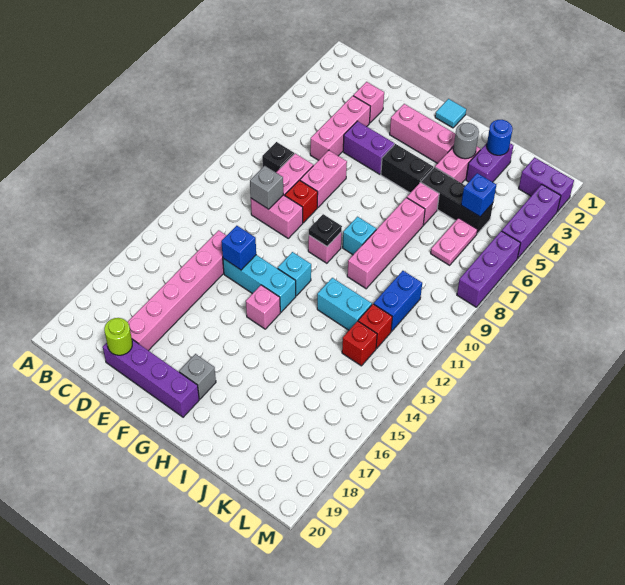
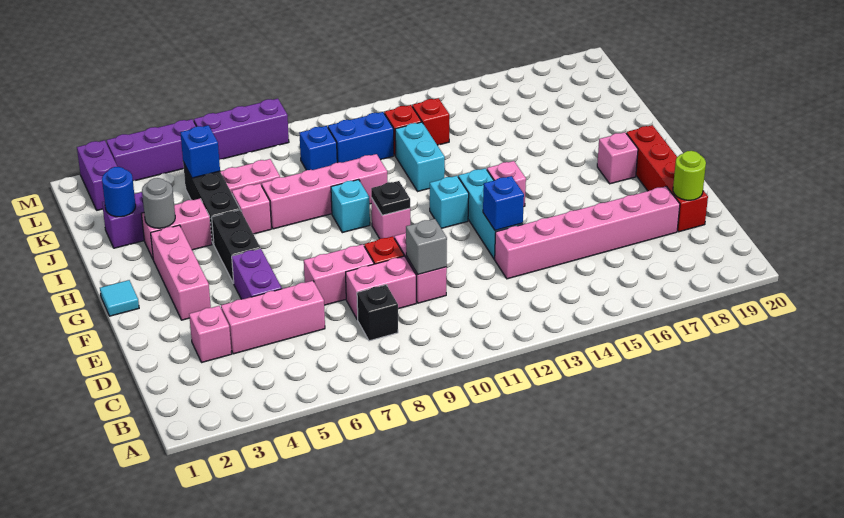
purple brick D19:G19 level 1 -> red brick D19:G19 level 1
grey brick G18 level 1 -> pink brick G18 level 1
none -> blue brick K9 level 1

